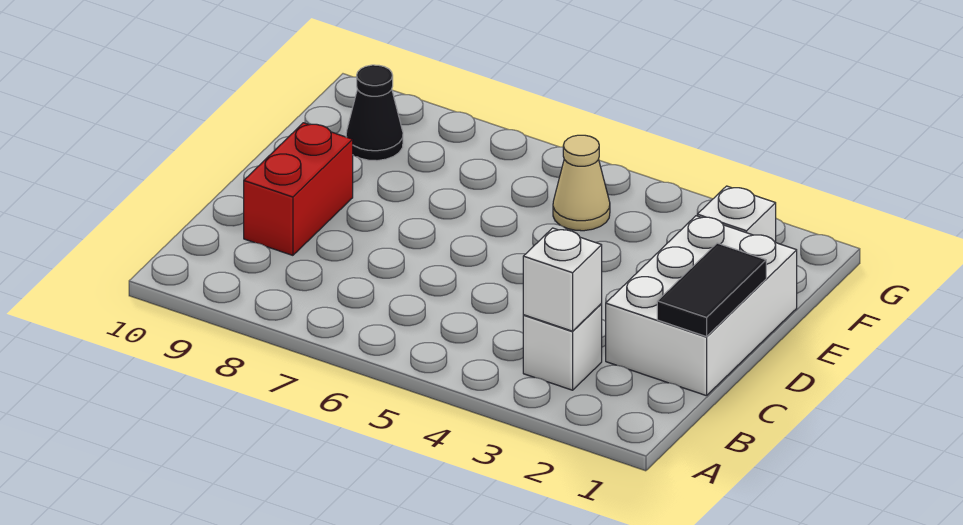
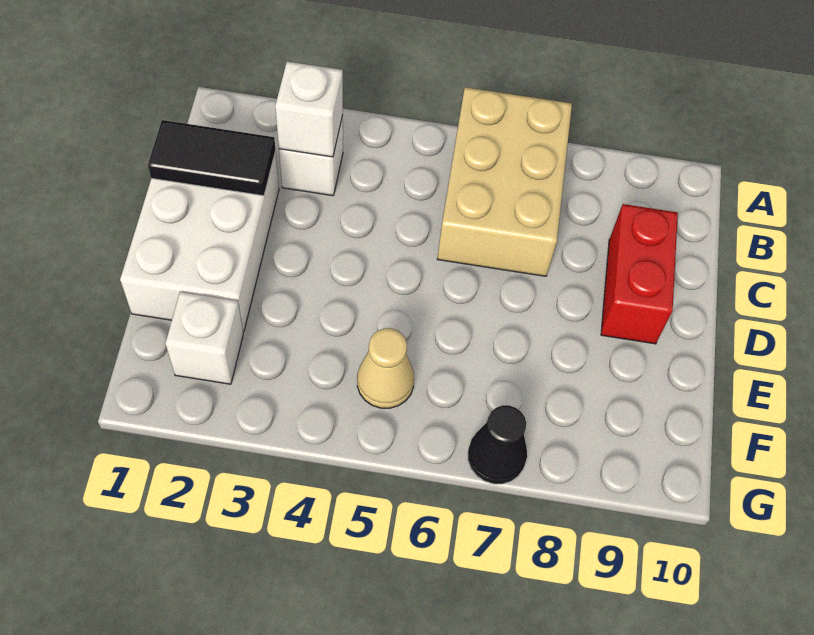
none -> tan brick A6:C7 level 1
black tile C1:D1 level 2 -> black tile C1:C2 level 2
black cone F9 level 1 -> black cone G7 level 1

